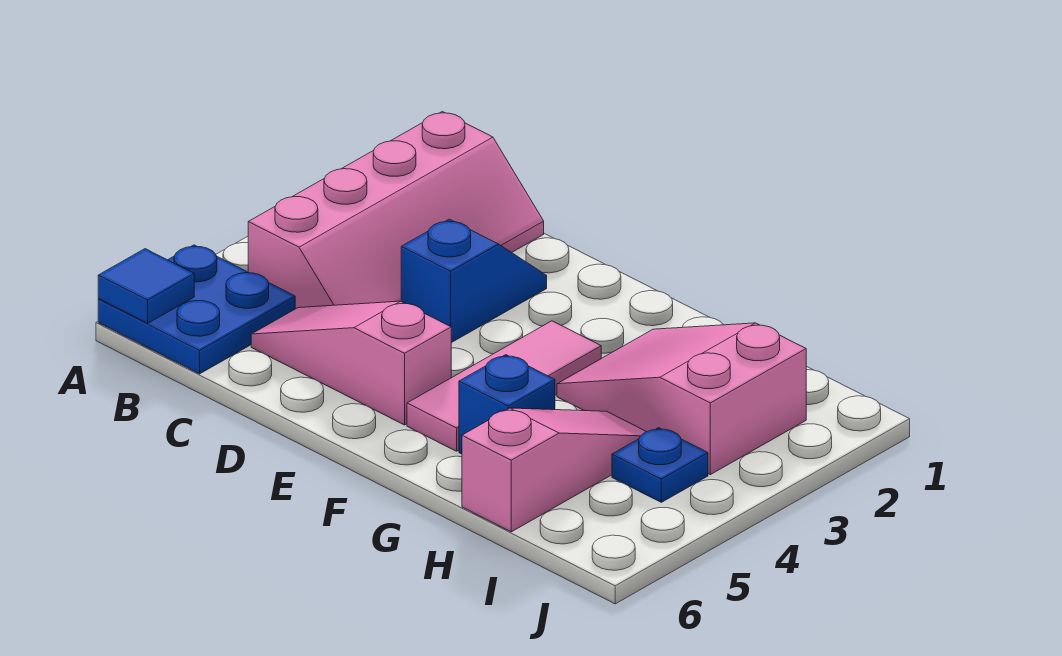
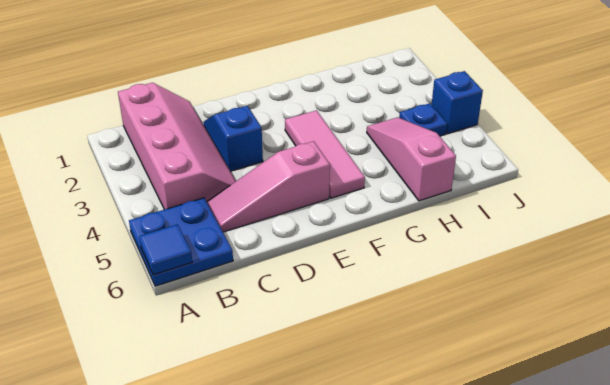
pink slope G2:I3 level 1 top I -> none
blue brick G5 level 1 -> blue brick J4 level 1

